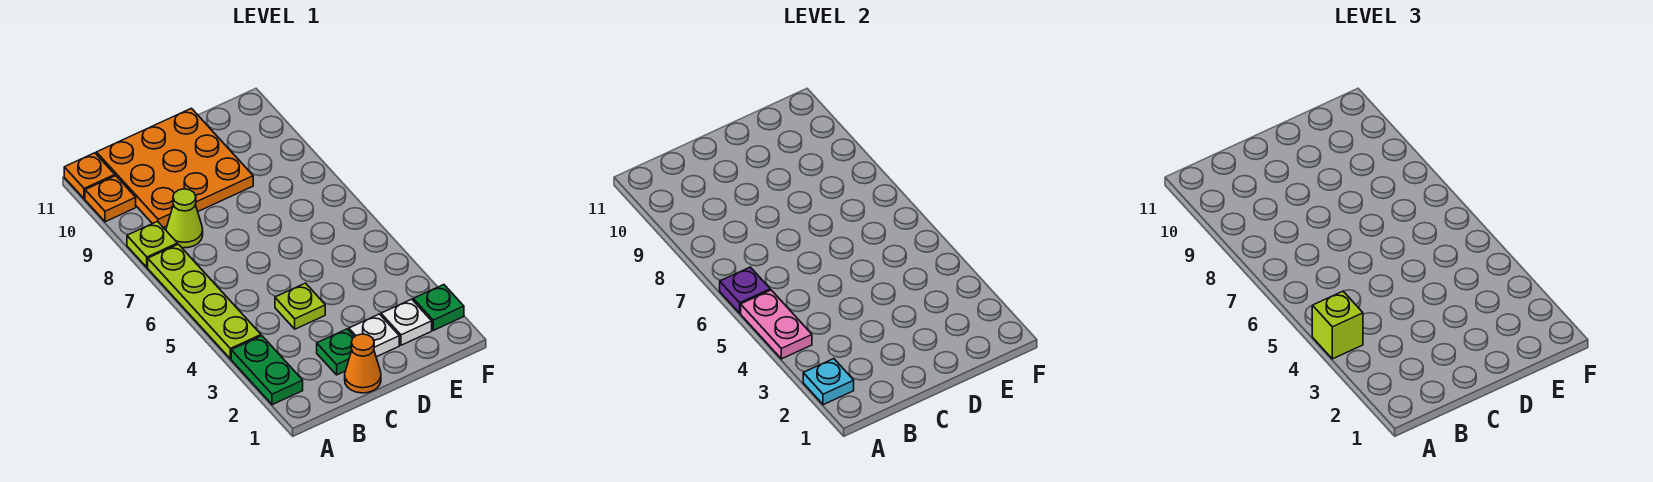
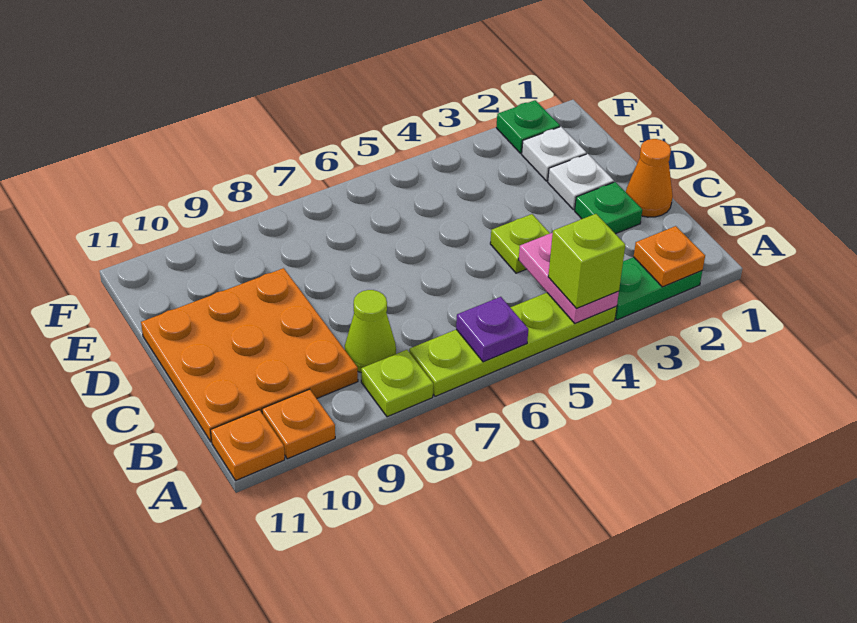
cyan plate A2 level 2 -> orange plate A2 level 2
pink plate A4:A5 level 2 -> pink plate A4:B4 level 2

